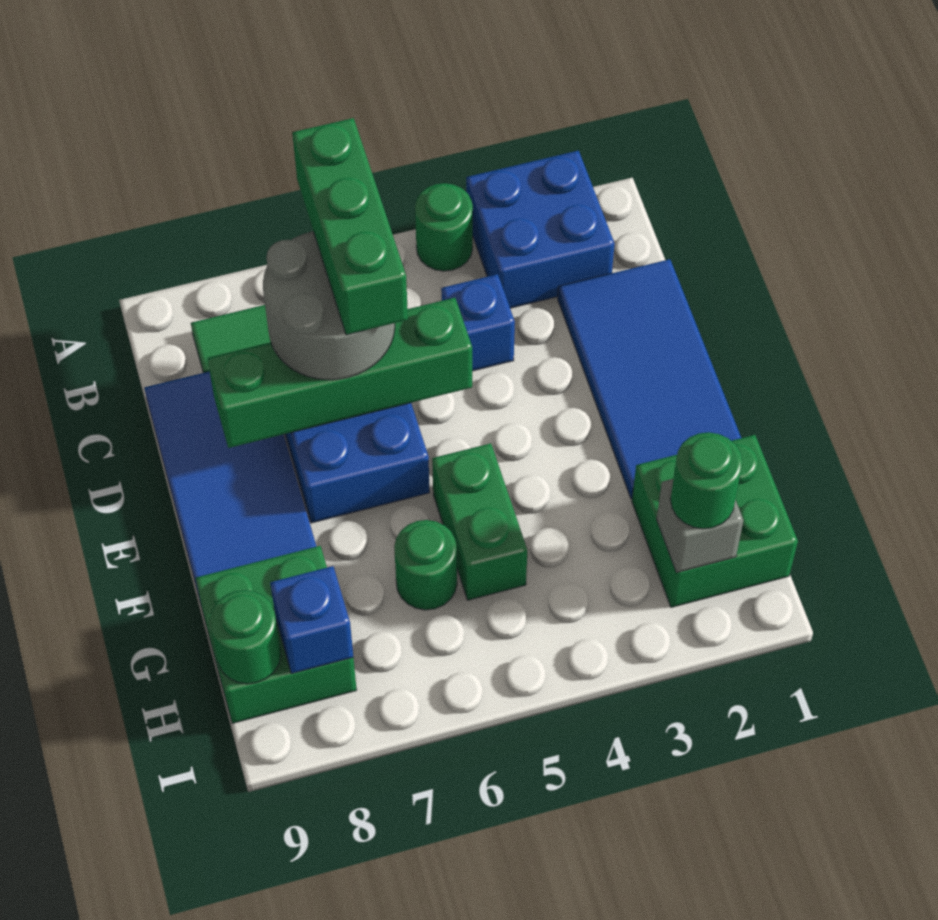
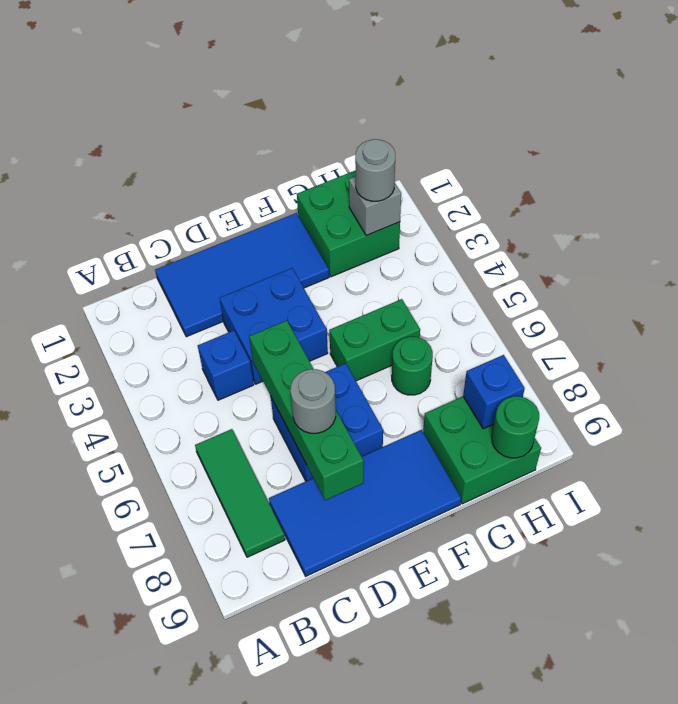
blue brick A2:B3 level 1 -> blue brick D3:E4 level 1
green round brick A4 level 1 -> none
green brick B6:D6 level 4 -> none
grey round brick C6:D7 level 3 -> grey round brick D7 level 3
green round brick H2 level 3 -> grey round brick H2 level 3

